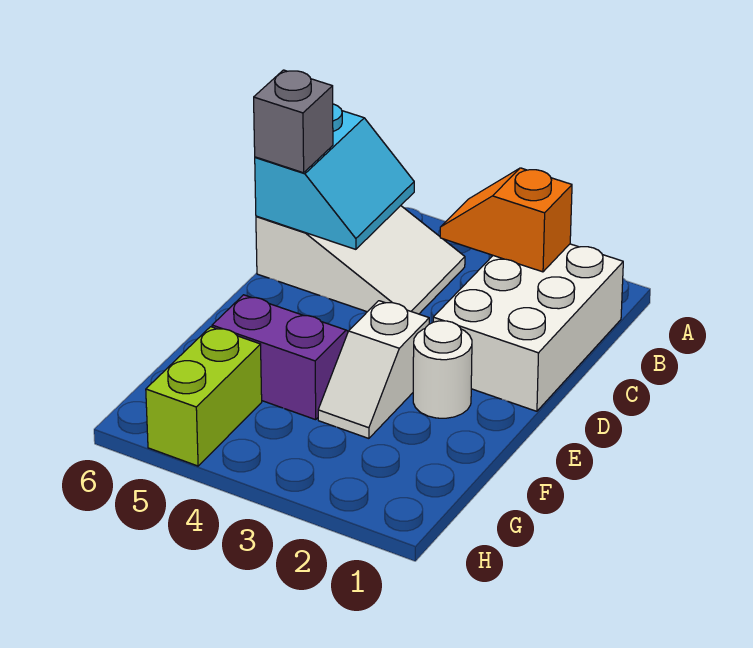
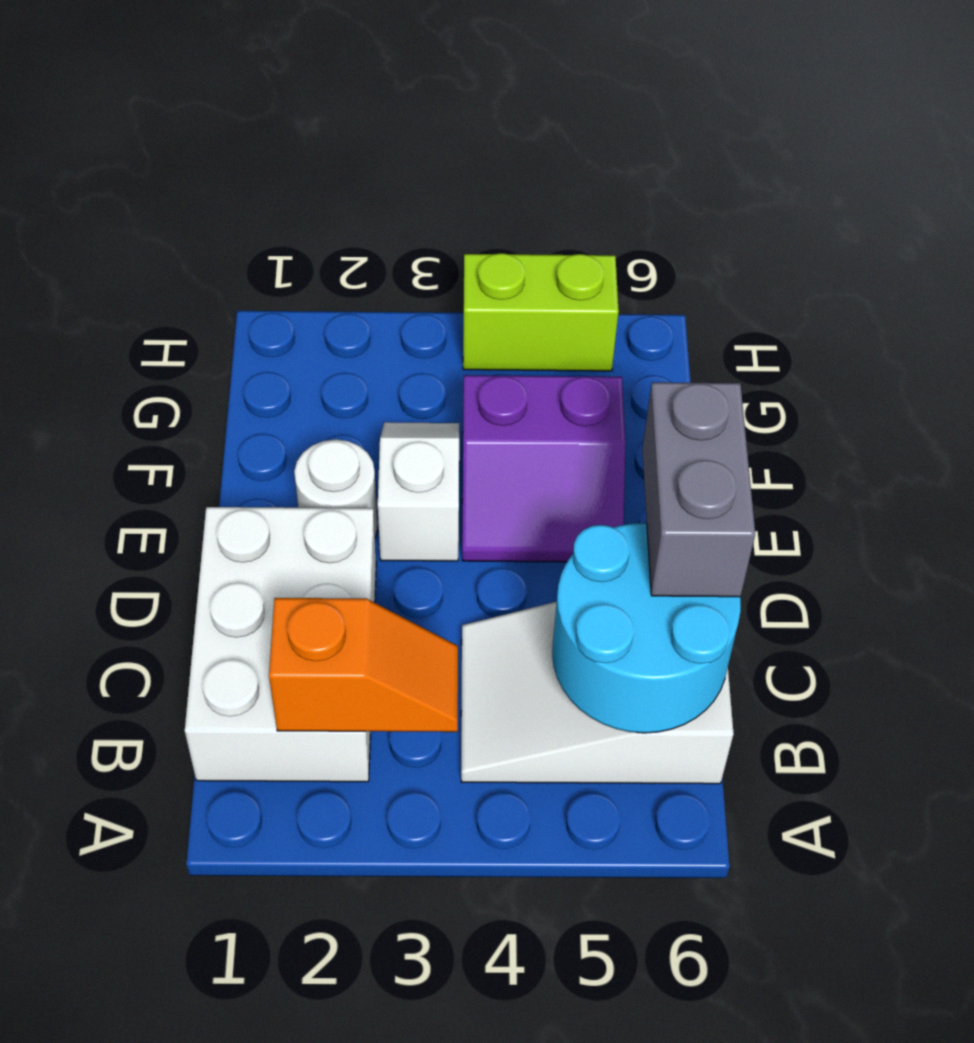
cyan slope B5:C6 level 2 top 6 -> cyan round brick B5:C6 level 2
grey brick C6 level 3 -> grey brick C6:D6 level 3
lime brick G5:H5 level 1 -> lime brick H4:H5 level 1

